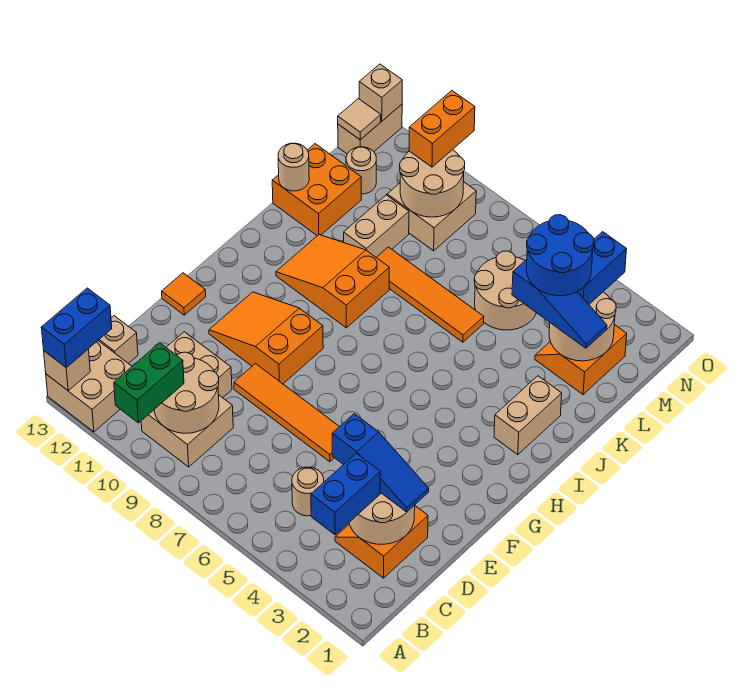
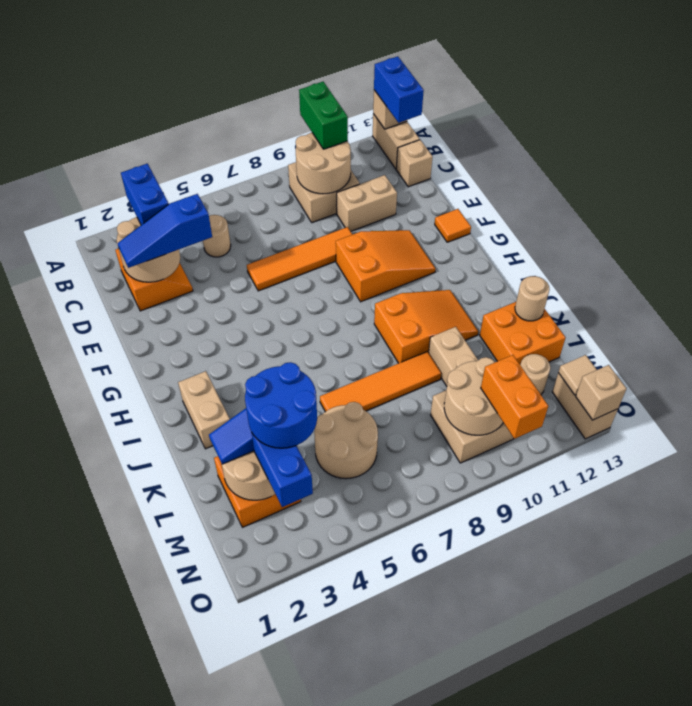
tan brick A12:B13 level 1 -> tan brick A13:B13 level 1

